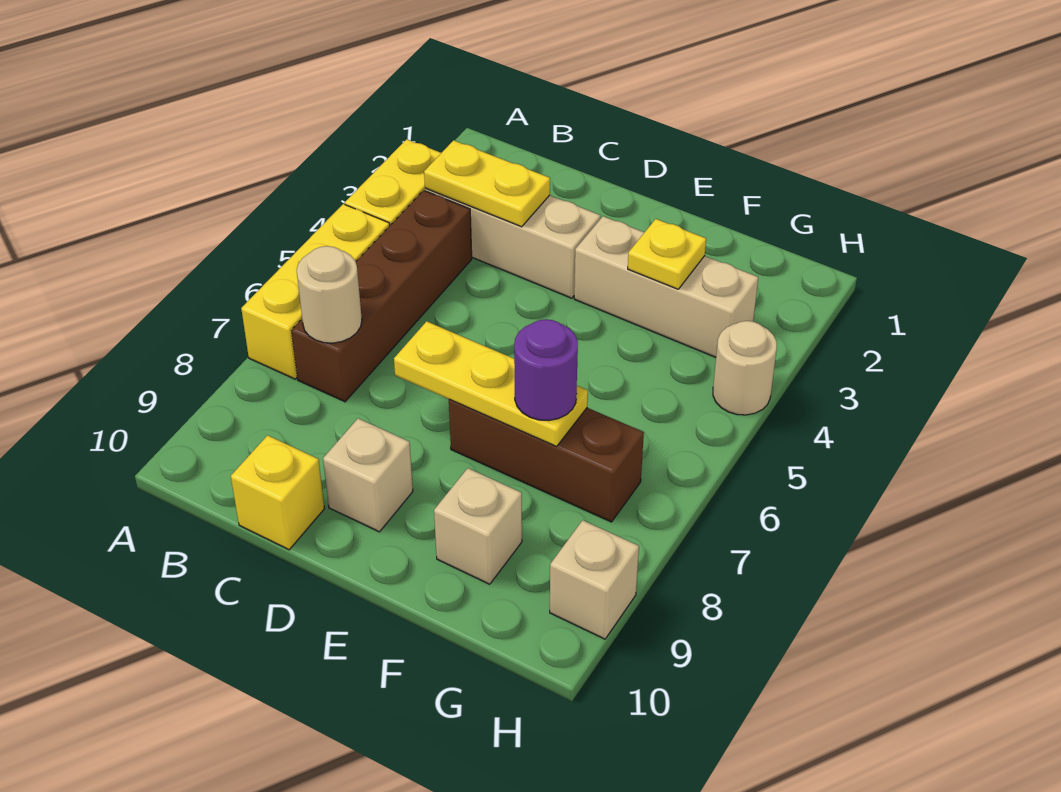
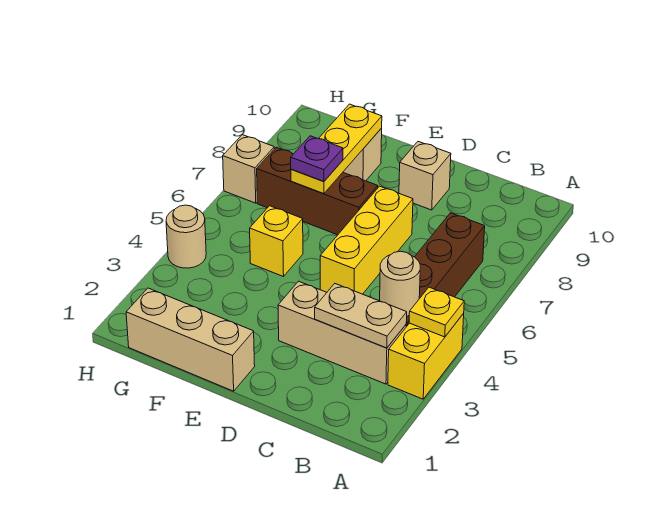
yellow brick A5:A7 level 1 -> yellow brick D5:D7 level 1
yellow plate B3:C3 level 2 -> tan plate B3:C3 level 2
tan round brick B7 level 2 -> tan round brick B4 level 2
yellow brick C10 level 1 -> yellow brick F5 level 1
yellow plate D7:F7 level 2 -> yellow plate F7:F9 level 2
tan brick E3:G3 level 1 -> tan brick E1:G1 level 1
yellow plate F3 level 2 -> yellow plate A4 level 2
purple round brick F7 level 3 -> purple plate F7 level 3
tan brick H9 level 1 -> tan brick H7 level 1

